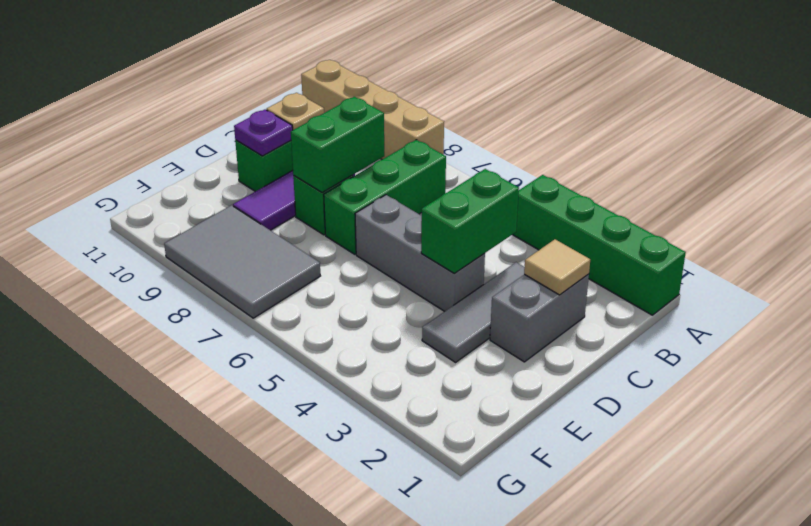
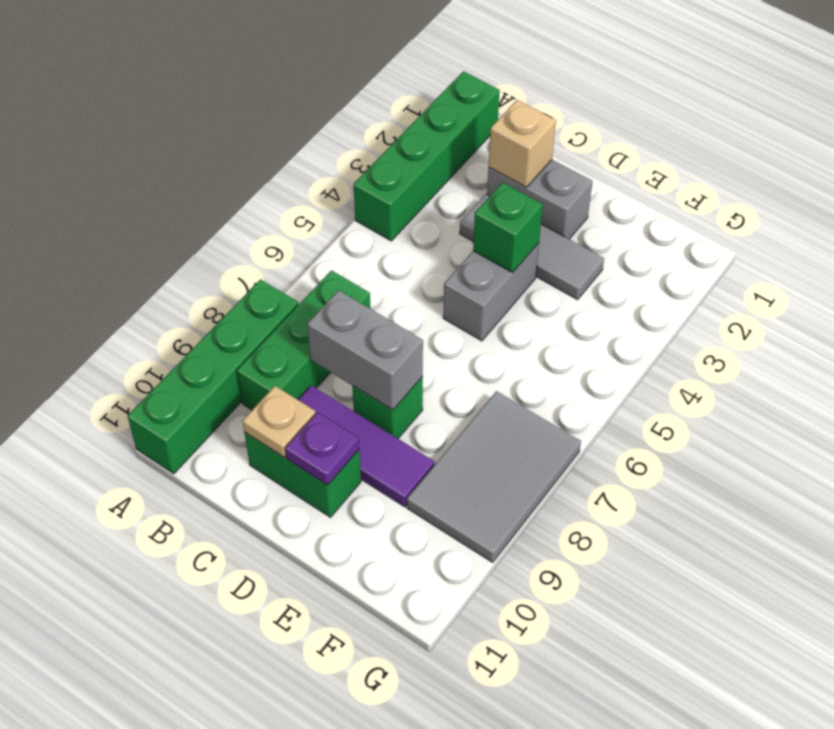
tan brick A8:A11 level 1 -> green brick A8:A11 level 1
green brick B7:D7 level 1 -> green brick B7:B9 level 1
tan tile C2 level 2 -> tan brick C2 level 2
green brick C4:D4 level 2 -> green brick D4 level 2
green brick C8:D8 level 2 -> grey brick C8:D8 level 2
grey brick D4:D6 level 1 -> grey brick D4:D5 level 1

